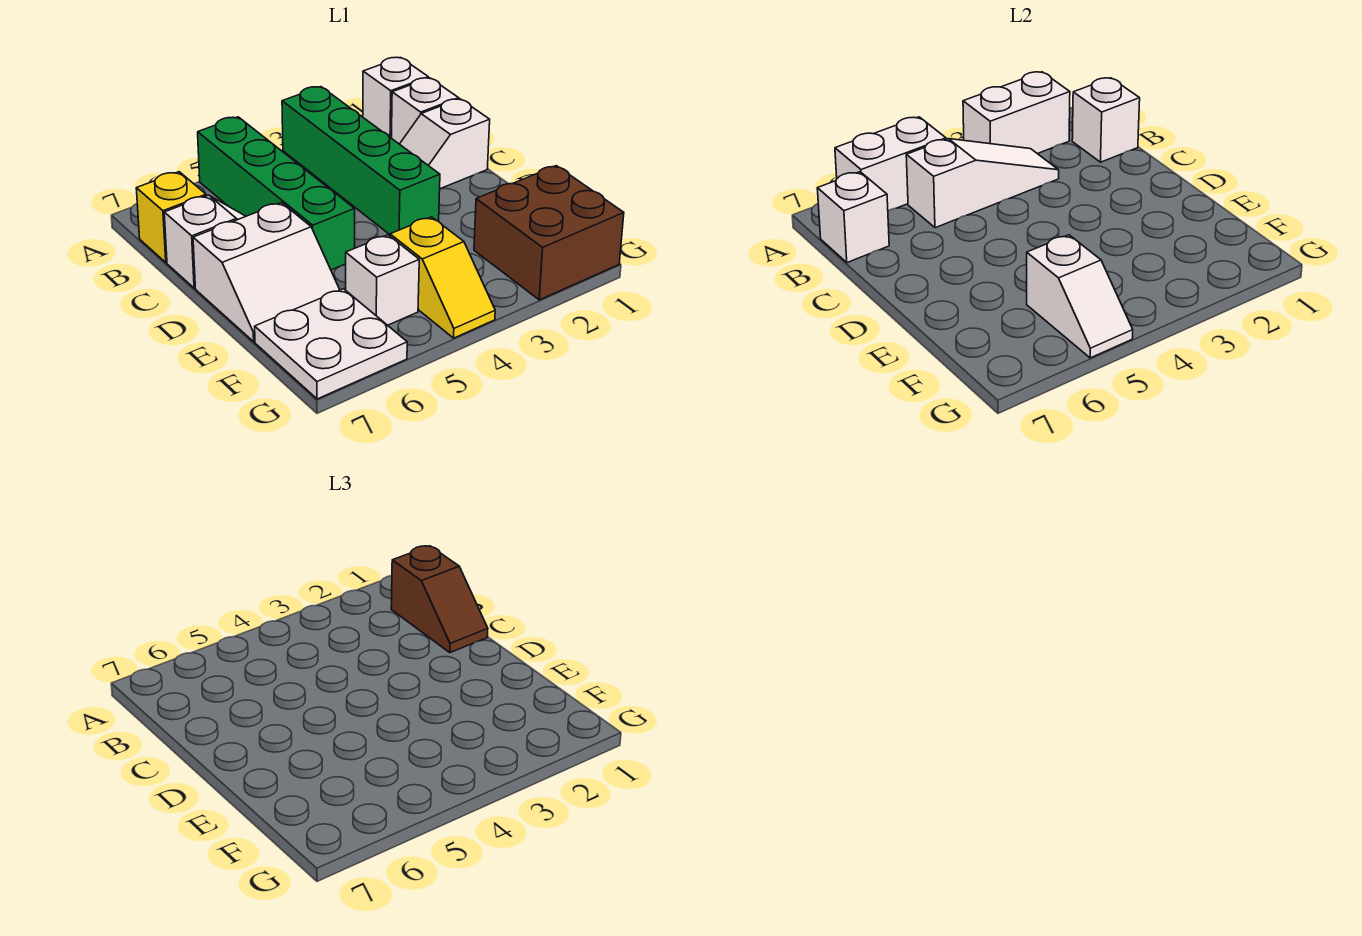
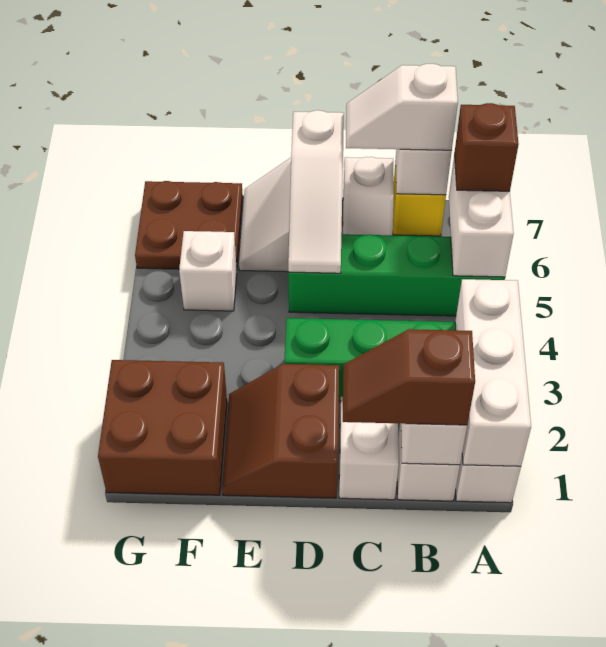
white brick A2:A3 level 2 -> white brick A1:A3 level 2
none -> brown brick A6 level 3
white slope B3:B5 level 2 top 5 -> white slope D5:D7 level 2 top 7
none -> brown slope D1:E2 level 1 top D
yellow slope F4:G4 level 1 top F -> none
white slope F5:G5 level 2 top F -> white slope B7:C7 level 3 top B
white plate F6:G7 level 1 -> brown plate F6:G7 level 1

